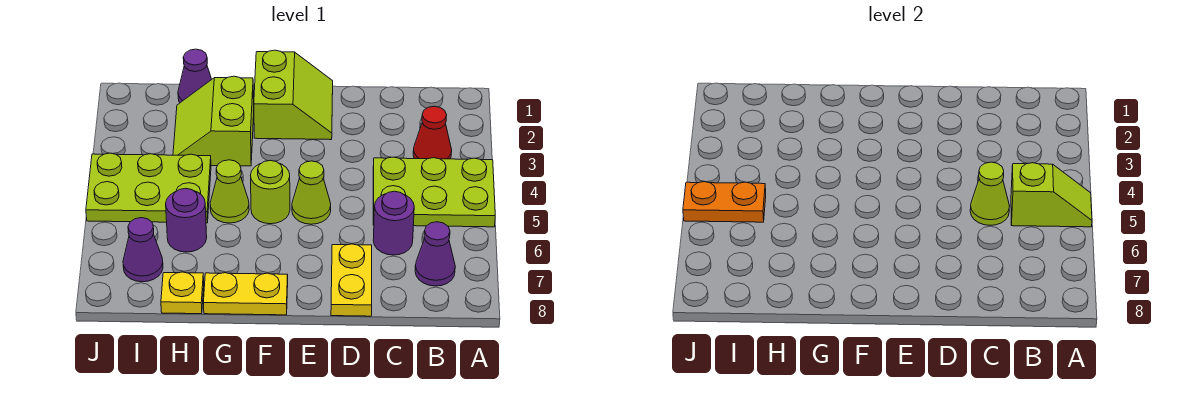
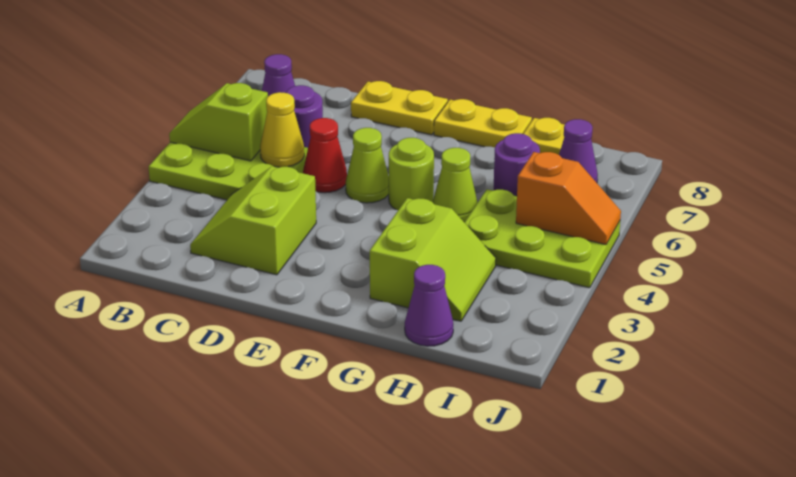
red cone B3 level 1 -> red cone D5 level 1
lime cone C5 level 2 -> yellow cone C5 level 2
yellow plate D7:D8 level 1 -> yellow plate D8:E8 level 1
lime slope E1:F2 level 1 top F -> lime slope C2:D3 level 1 top D
orange plate I5:J5 level 2 -> orange slope I5:J5 level 2 top I

